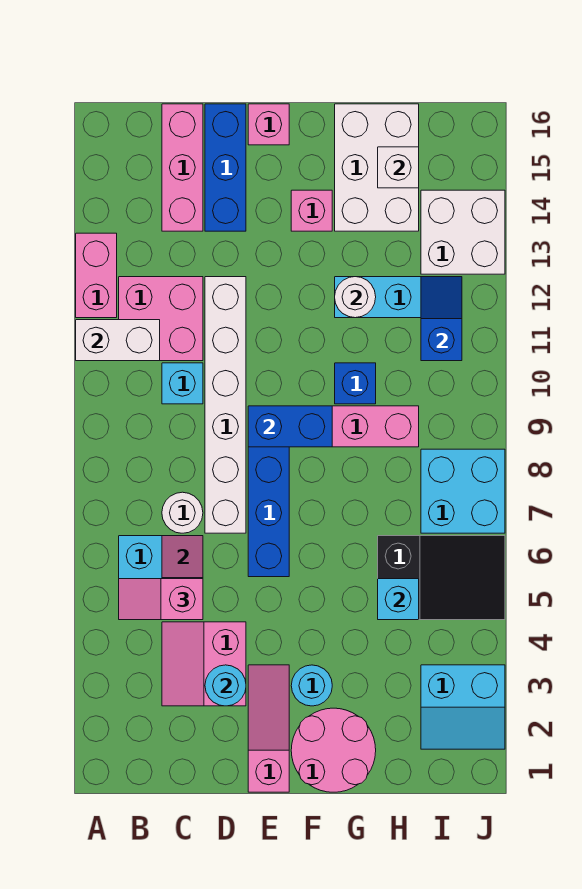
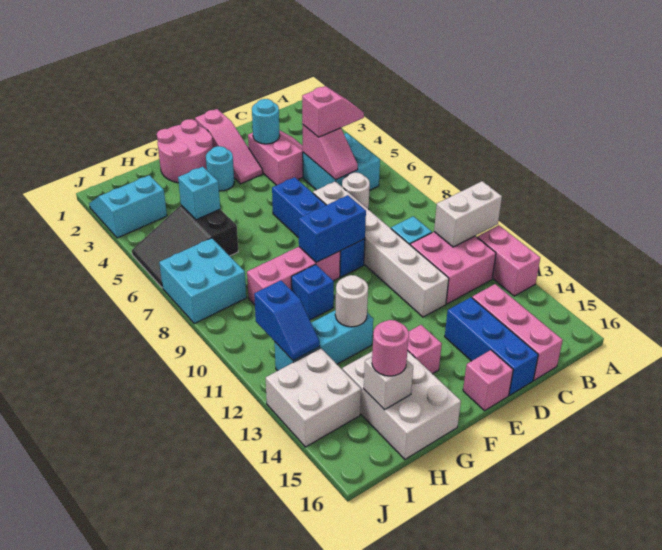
none -> pink round brick H15 level 3

